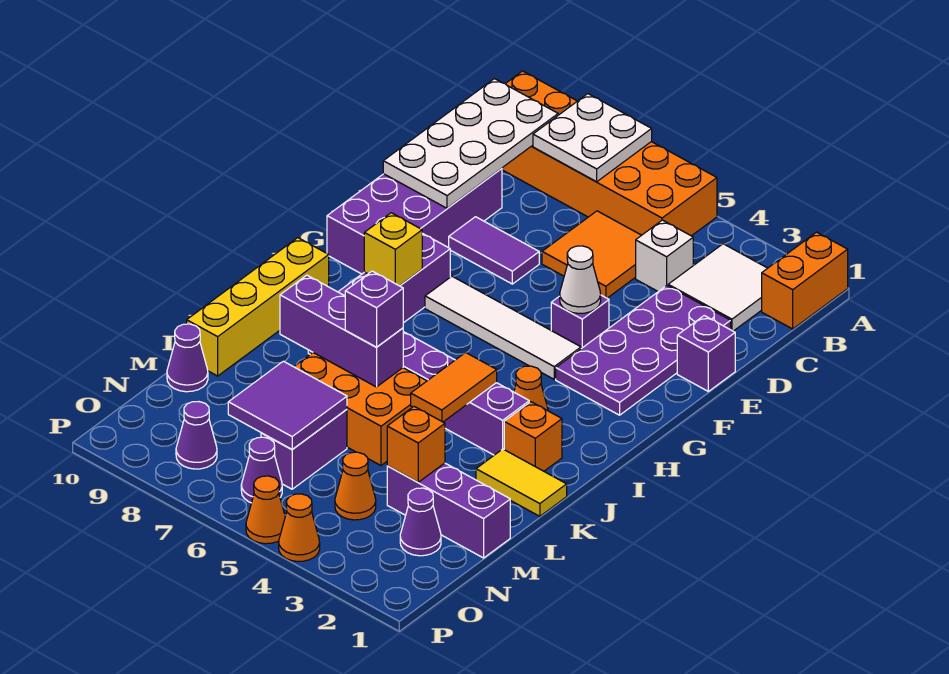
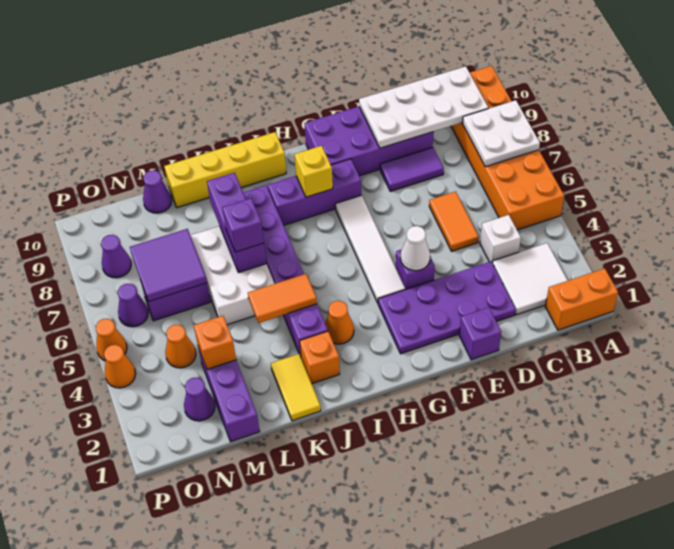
orange tile C5:D6 level 1 -> orange tile D5:D6 level 1
purple tile E7:E8 level 1 -> purple tile D8:E8 level 1
orange brick K5:L7 level 1 -> white brick K5:L7 level 1

